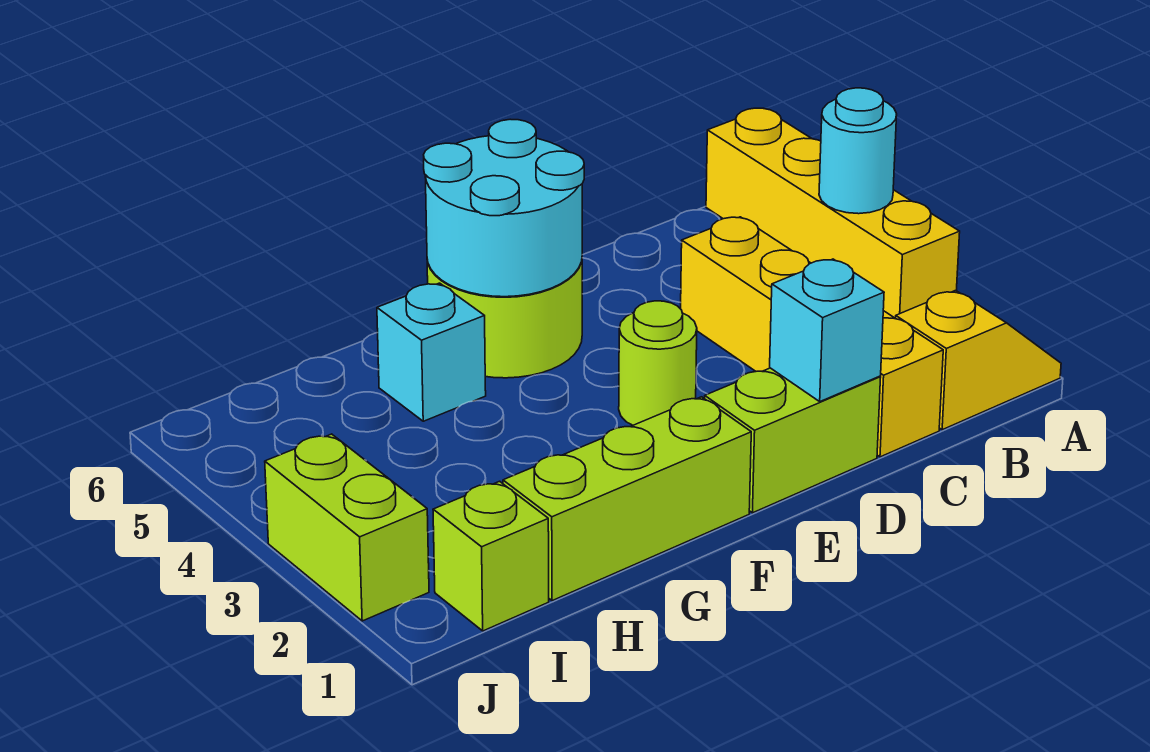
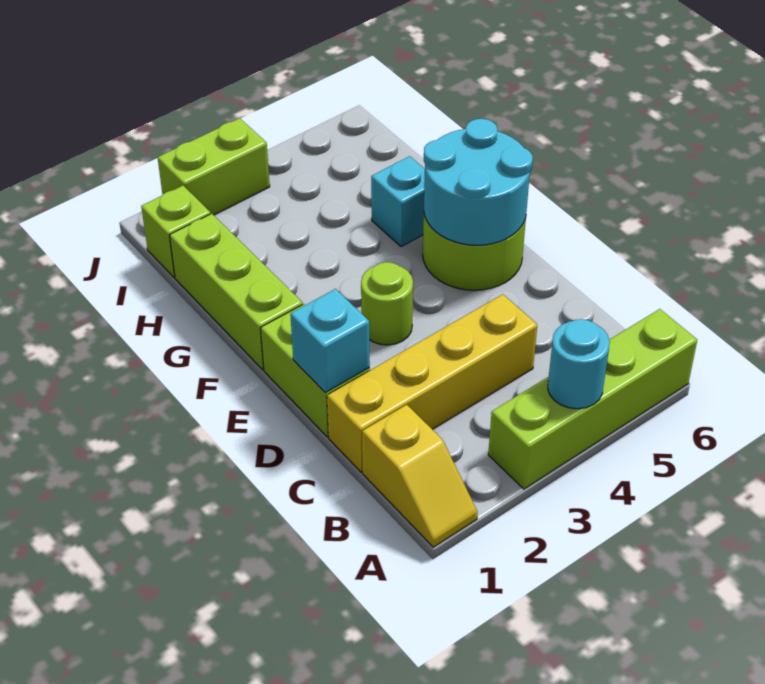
yellow brick A3:A6 level 1 -> lime brick A3:A6 level 1

